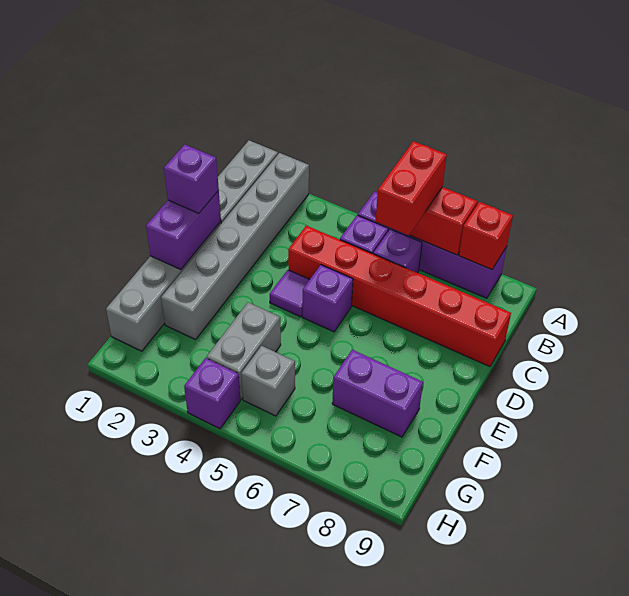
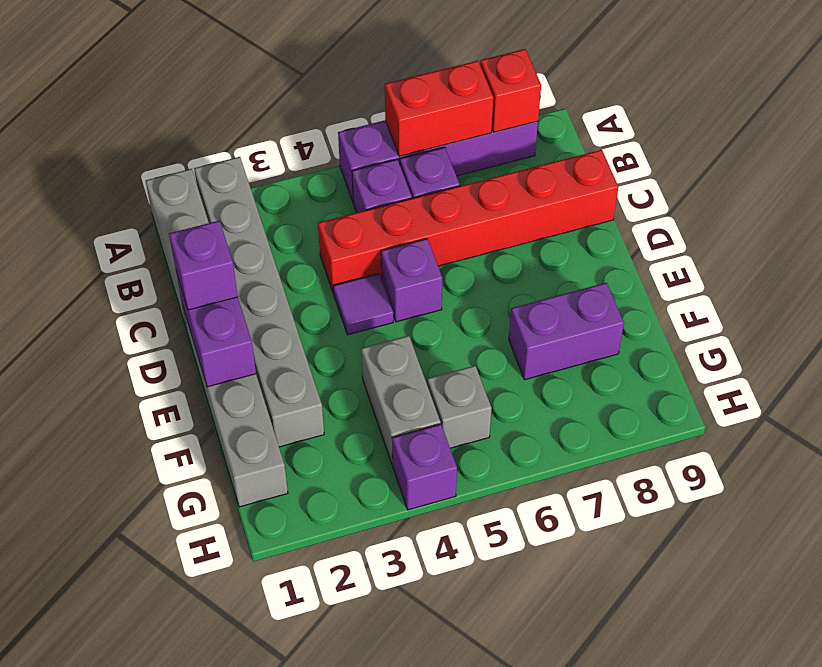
red brick A6:B6 level 3 -> none

